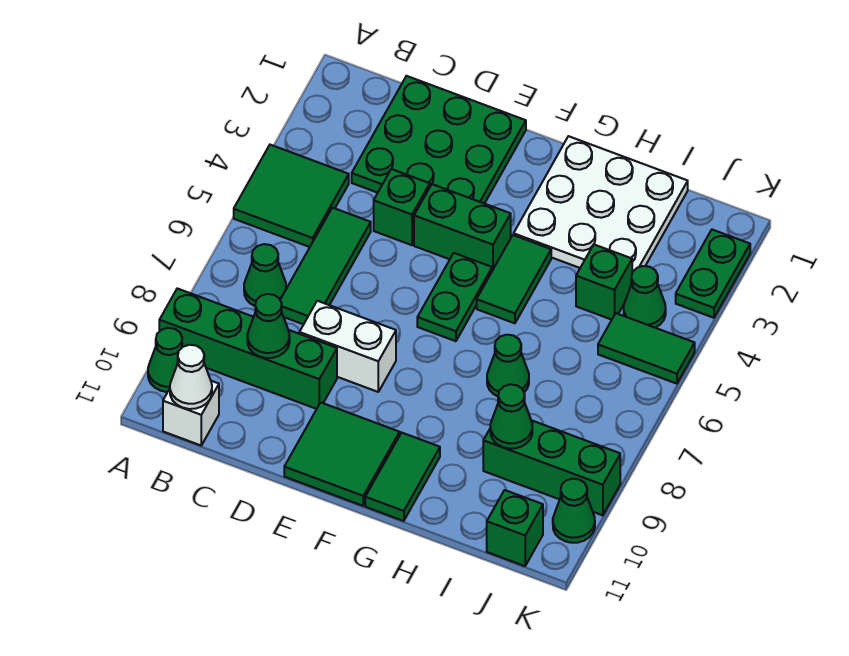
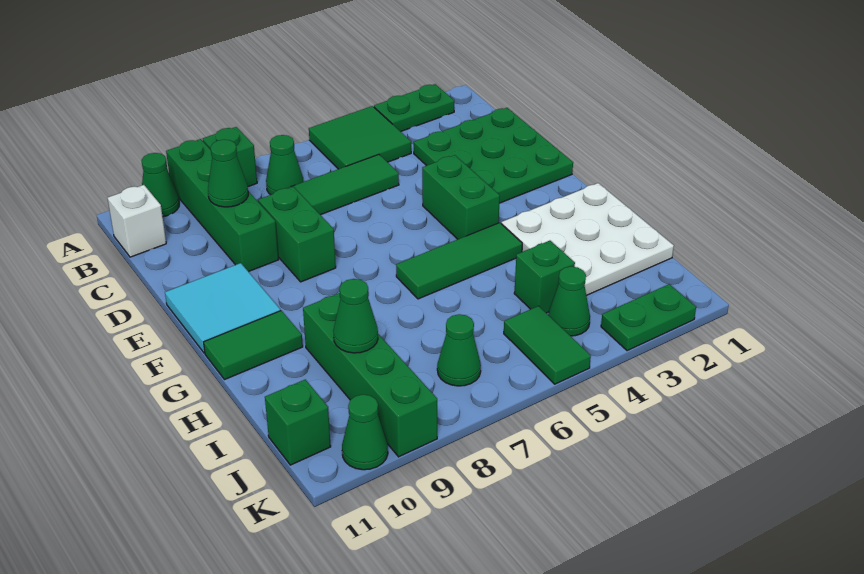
white cone B11 level 2 -> none
green brick D4 level 1 -> green brick A8 level 1
white brick D8:E8 level 1 -> green brick D8:E8 level 1
green tile E10:F11 level 1 -> cyan tile E10:F11 level 1
green plate F5:F6 level 1 -> green plate A2:A3 level 1
green tile G4:G5 level 1 -> green tile G4:G6 level 1
green cone H7 level 1 -> green cone J7 level 1
green brick I9:K9 level 1 -> green brick H9:K9 level 1

